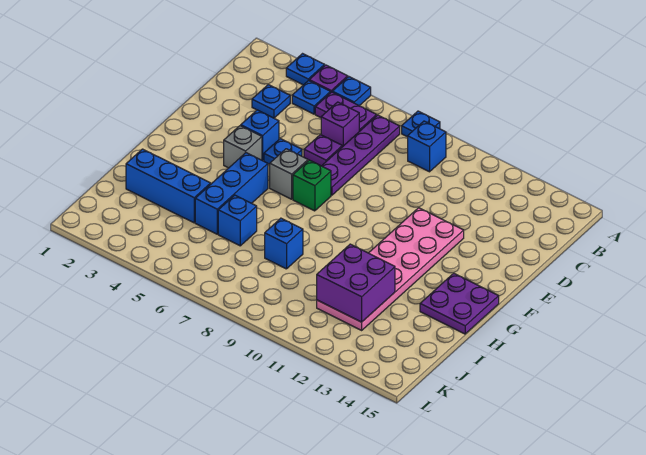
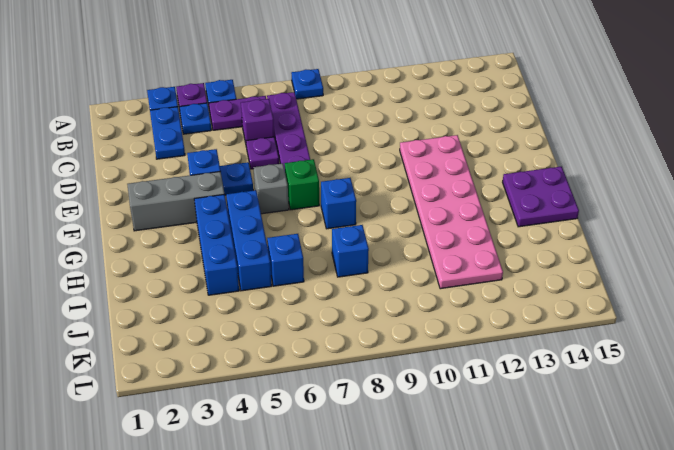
blue brick B9 level 1 -> blue brick G8 level 1
blue plate C3 level 1 -> blue plate B3:C3 level 1
grey brick F4 level 1 -> grey brick F2:F4 level 1
blue brick I2:I4 level 1 -> blue brick G4:I4 level 1
purple brick I11:J12 level 2 -> none

